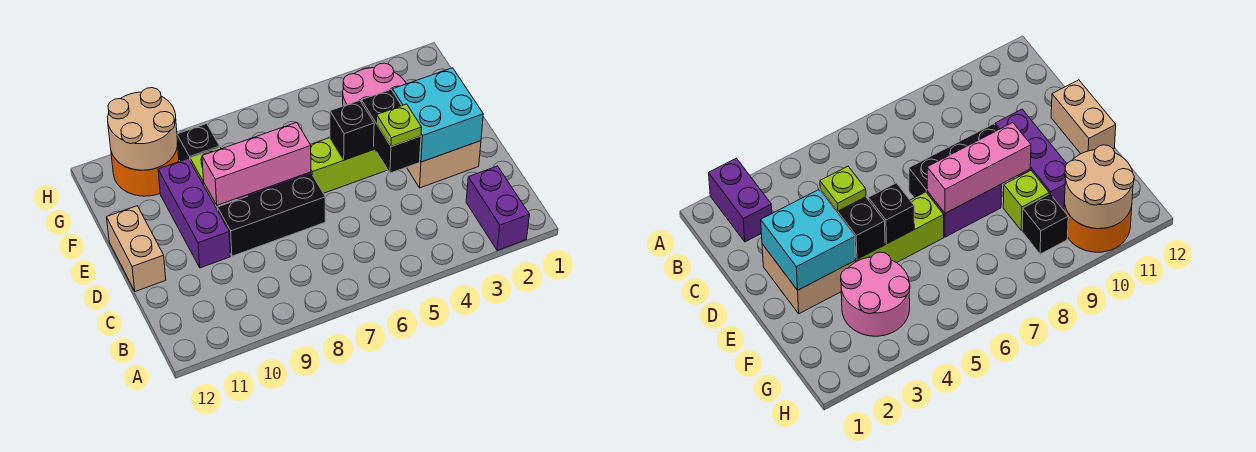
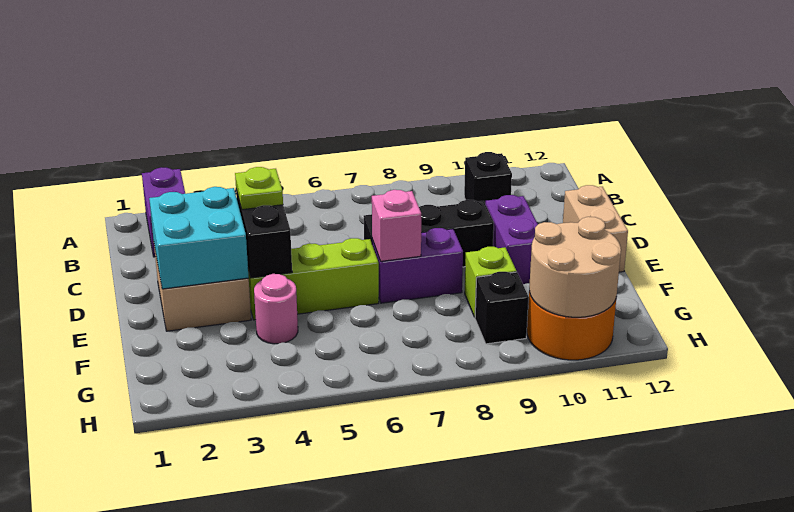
purple brick D10:F10 level 1 -> purple brick D10:E10 level 1
black brick E5 level 2 -> black brick B10 level 1
pink brick E7:E9 level 2 -> pink brick E7 level 2
pink round brick F3:G4 level 1 -> pink round brick F4 level 1

